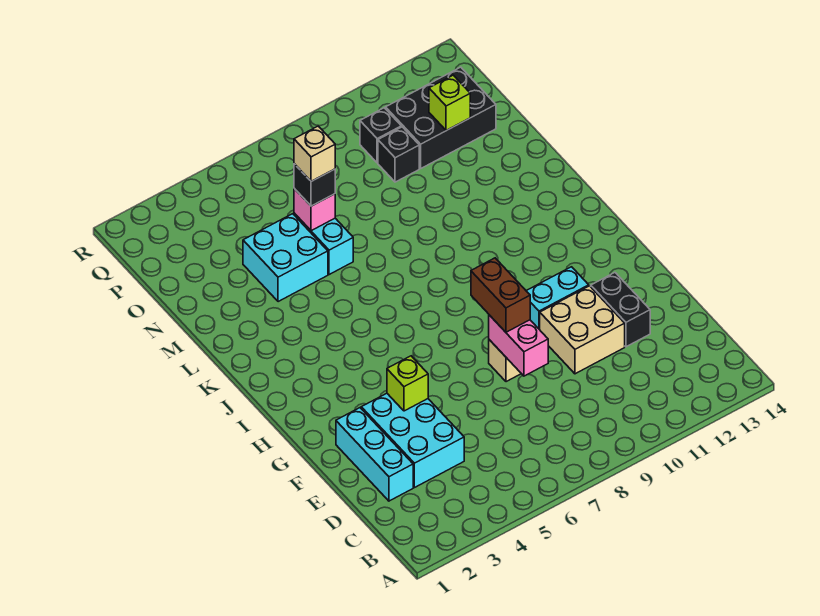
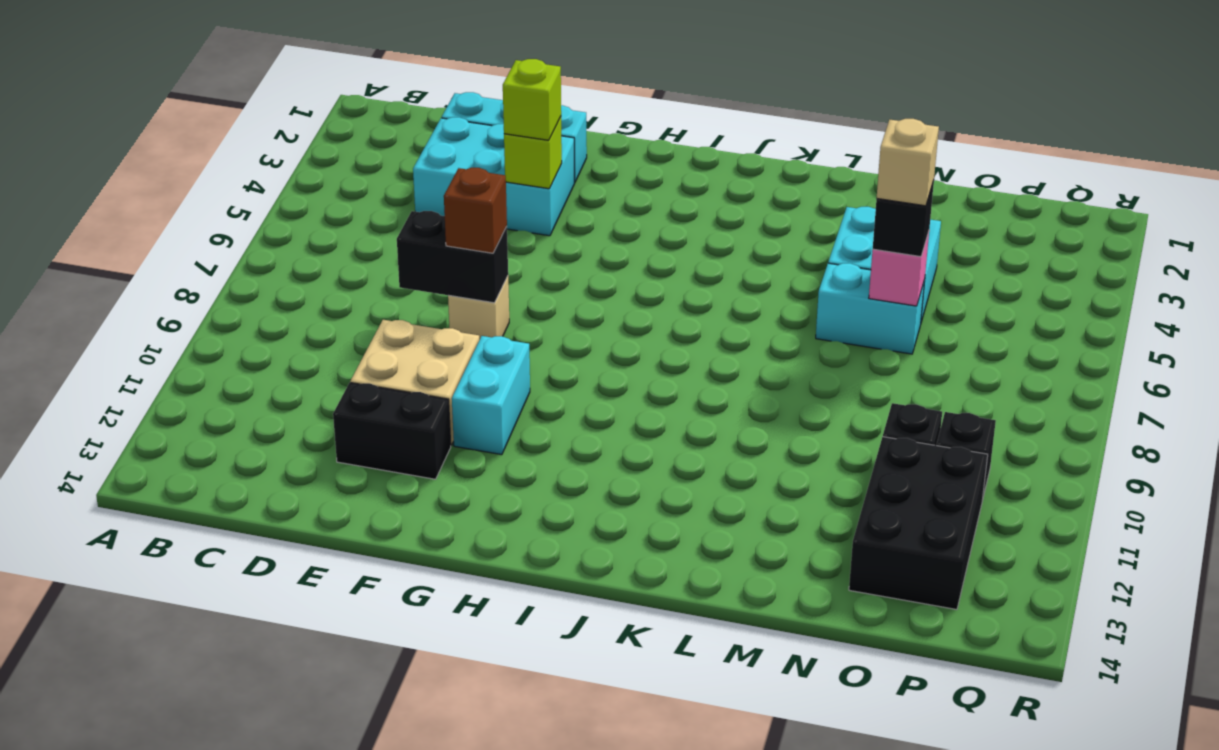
pink brick E8:F8 level 2 -> black brick E8:F8 level 2
brown brick F8:G8 level 3 -> brown brick F8 level 3
lime brick O12 level 2 -> lime brick F4 level 3

